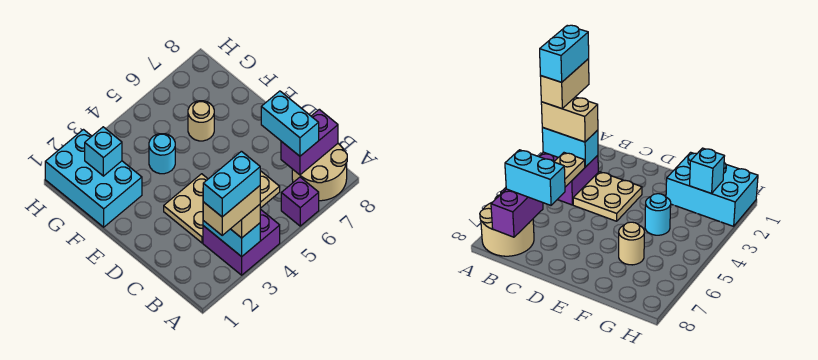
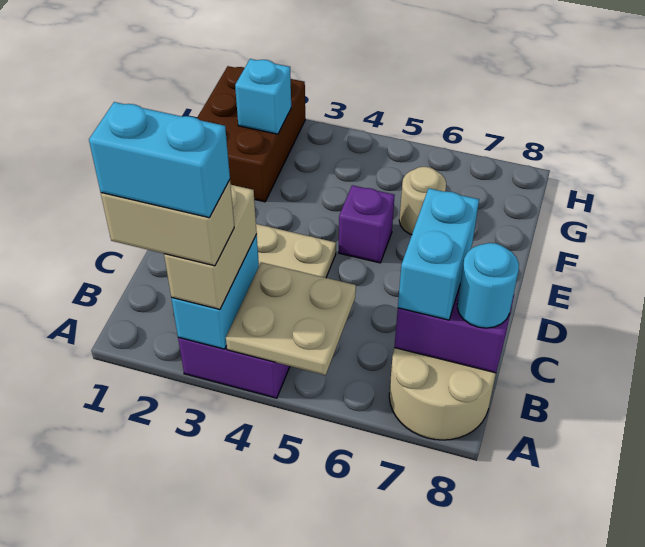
purple brick A6 level 1 -> purple brick E5 level 1
tan plate B4:B5 level 2 -> tan plate A4:B5 level 2
cyan brick F1:H2 level 1 -> brown brick F1:H2 level 1
cyan round brick F4 level 1 -> cyan round brick B8 level 3

